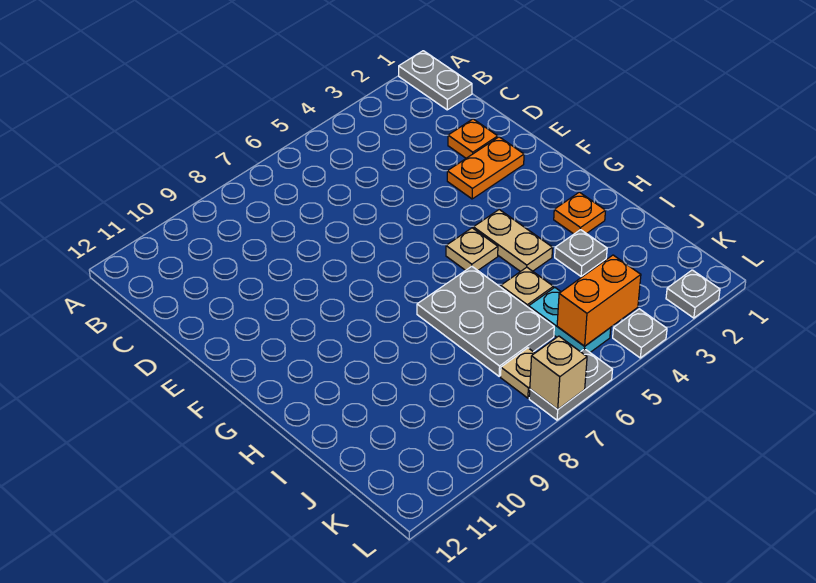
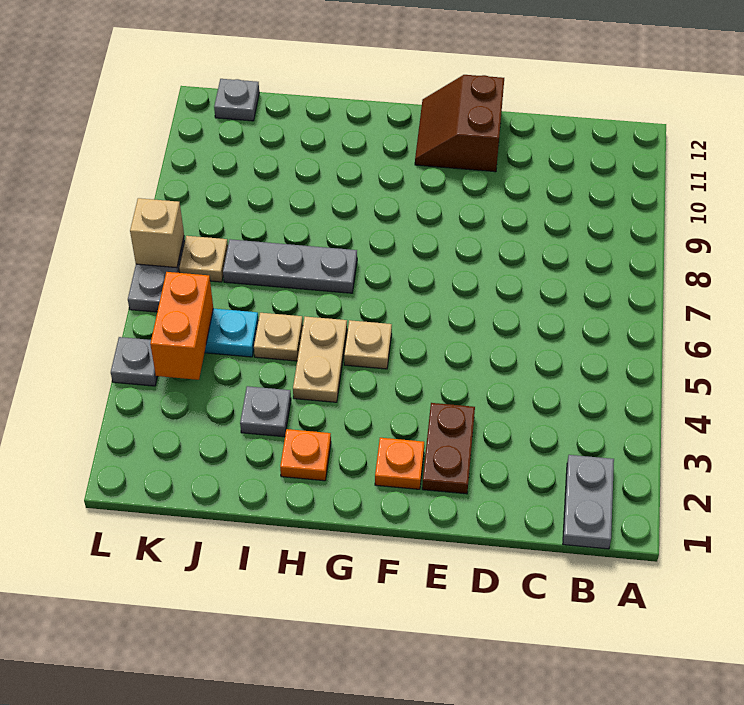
grey plate A1:B1 level 1 -> grey plate B1:B2 level 1
orange plate D2 level 1 -> orange plate F2 level 1
orange plate E2:E3 level 1 -> brown plate E2:E3 level 1
none -> brown slope E11:F12 level 1 top E
tan plate G4:H4 level 1 -> tan plate H4:H5 level 1
grey plate H6:J7 level 1 -> grey plate H7:J7 level 1
grey plate L2 level 1 -> grey plate K12 level 1

